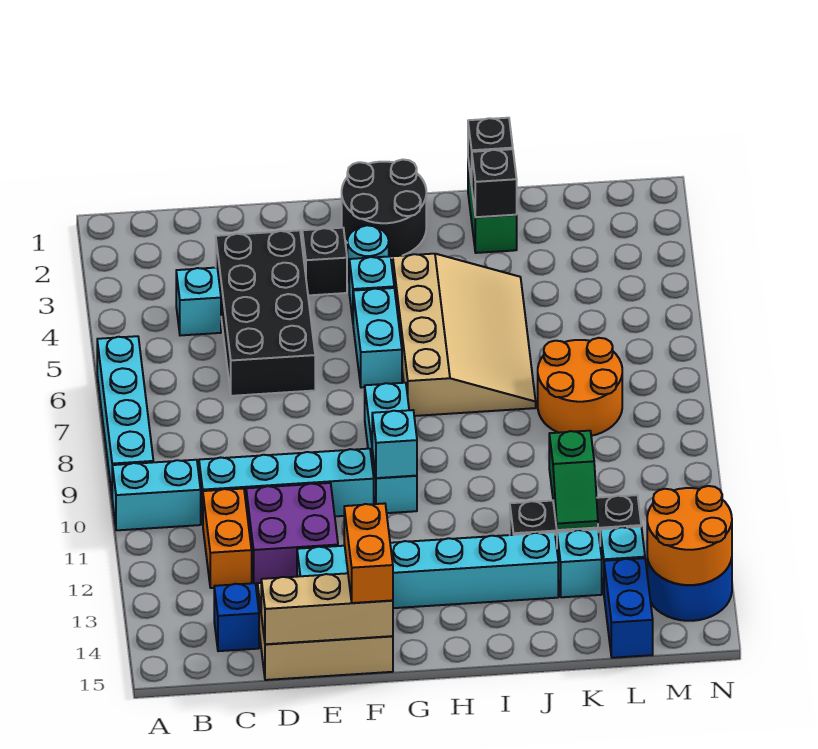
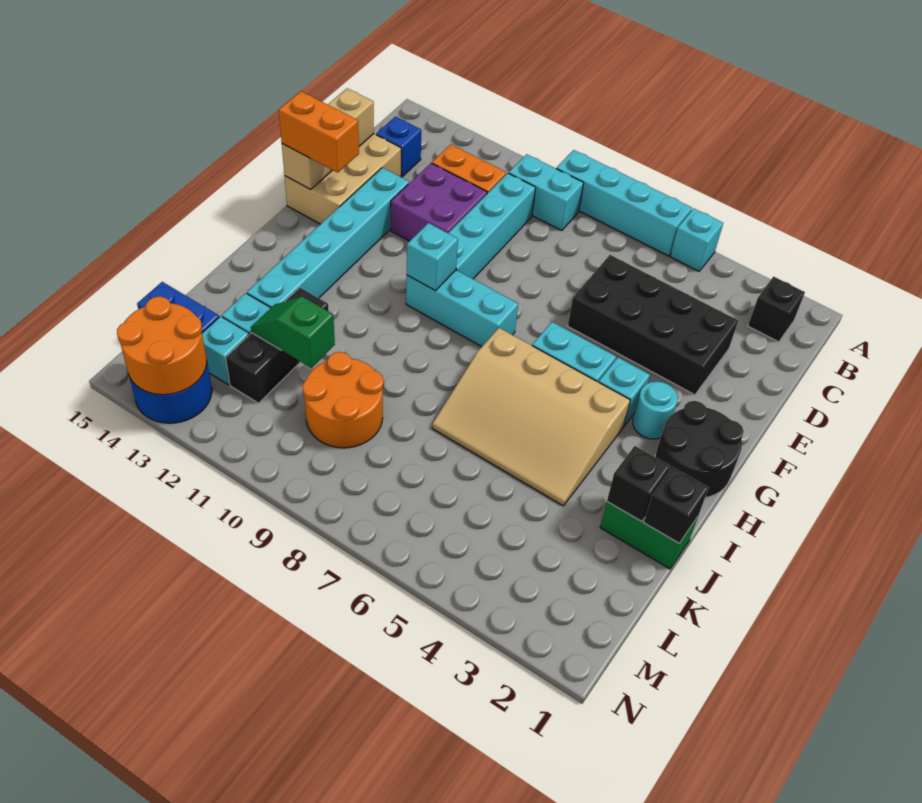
cyan brick A10:B10 level 1 -> cyan brick B9:B10 level 1
cyan brick C4 level 1 -> cyan brick A5 level 1
black brick F3 level 1 -> black brick B2 level 1
orange round brick K7:L8 level 1 -> orange round brick K9:L10 level 1

